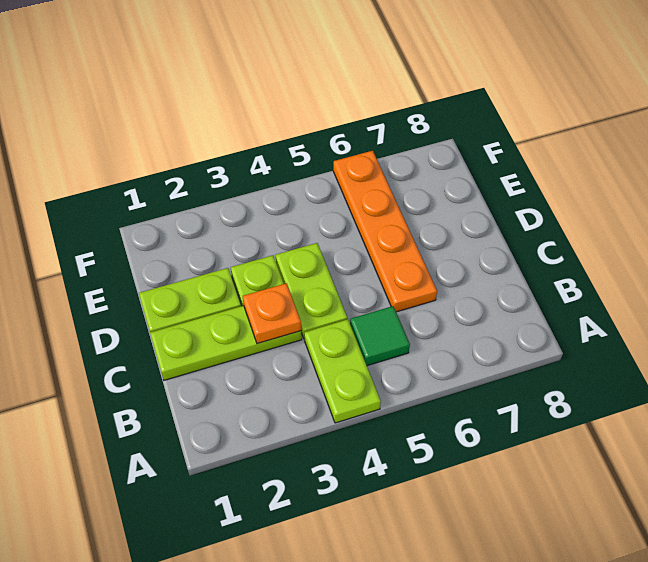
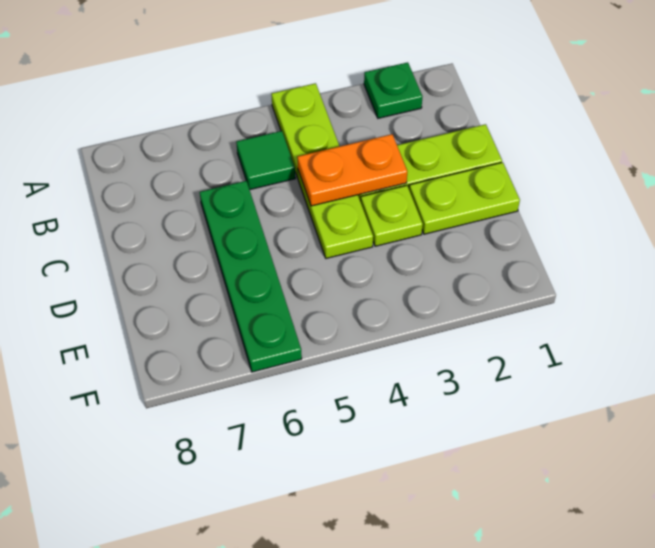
none -> green plate A2 level 1
orange plate C3 level 2 -> orange plate C3:C4 level 2
orange plate C6:F6 level 1 -> green plate C6:F6 level 1

